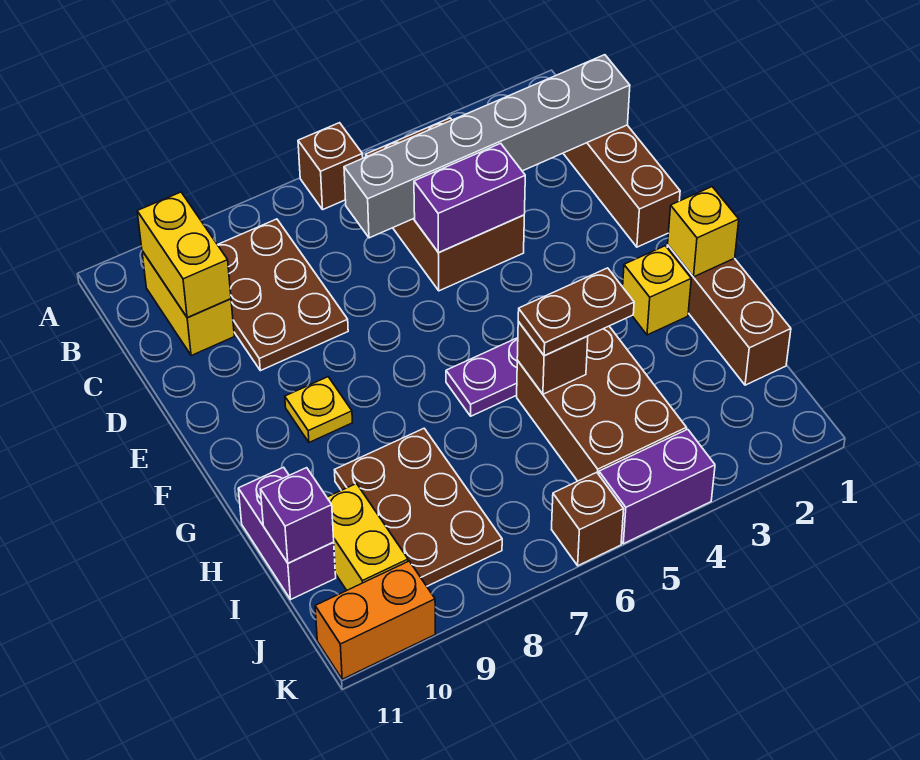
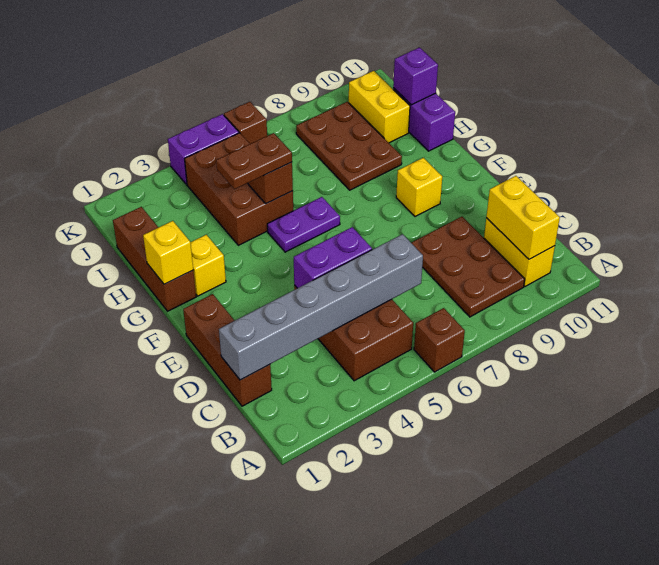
yellow plate F9 level 1 -> yellow brick F9 level 1
orange brick K10:K11 level 1 -> none

